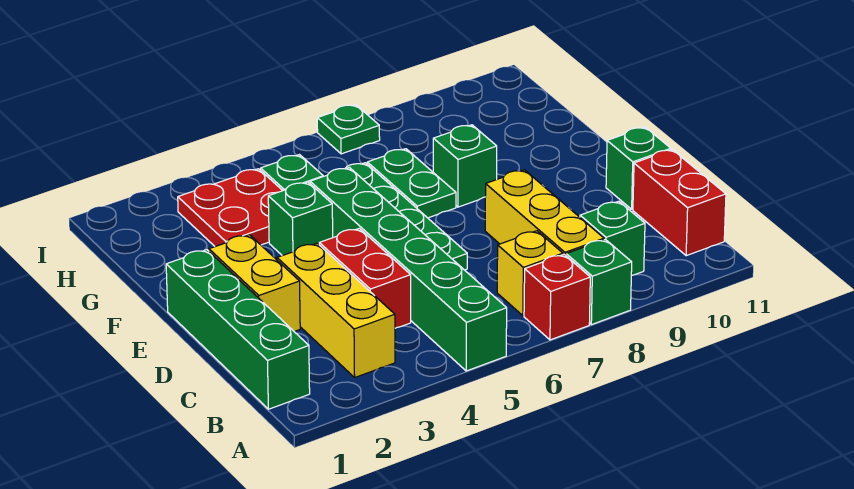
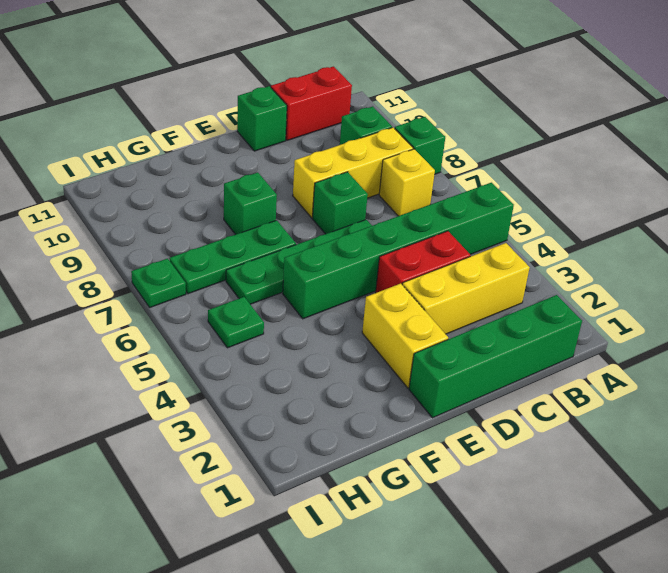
red brick A7 level 1 -> none
yellow brick D2:E2 level 1 -> yellow brick E2:E3 level 1
green brick F4 level 1 -> green brick D7 level 1
green plate F7:G7 level 1 -> green plate F7:H7 level 1
red plate G3:H4 level 1 -> none

